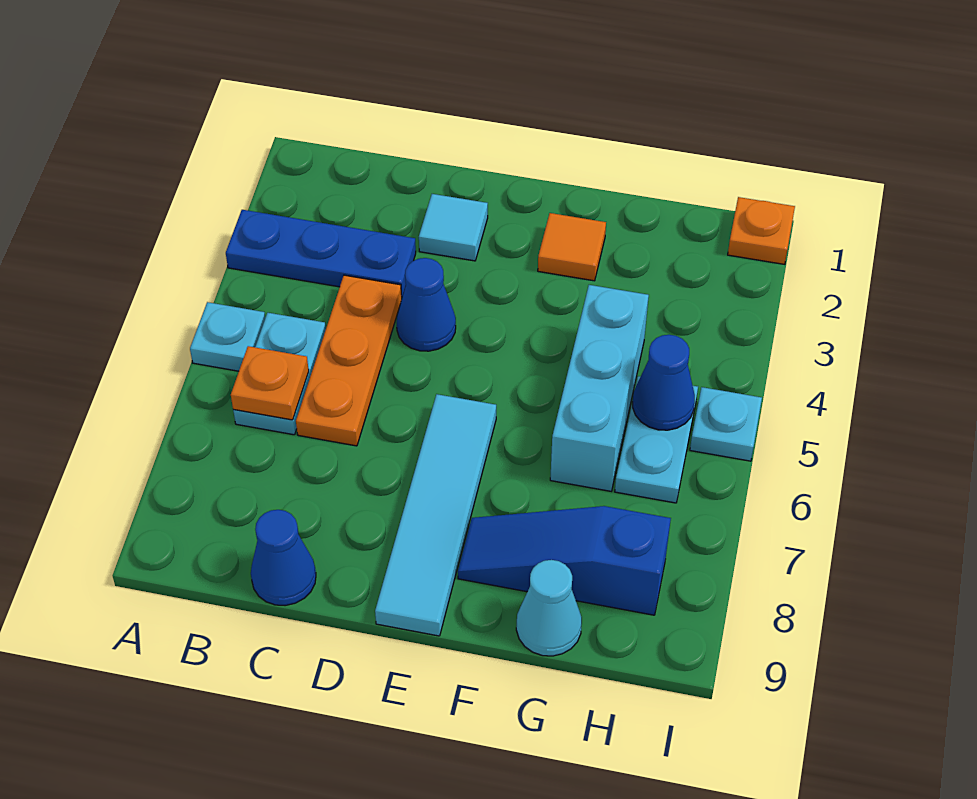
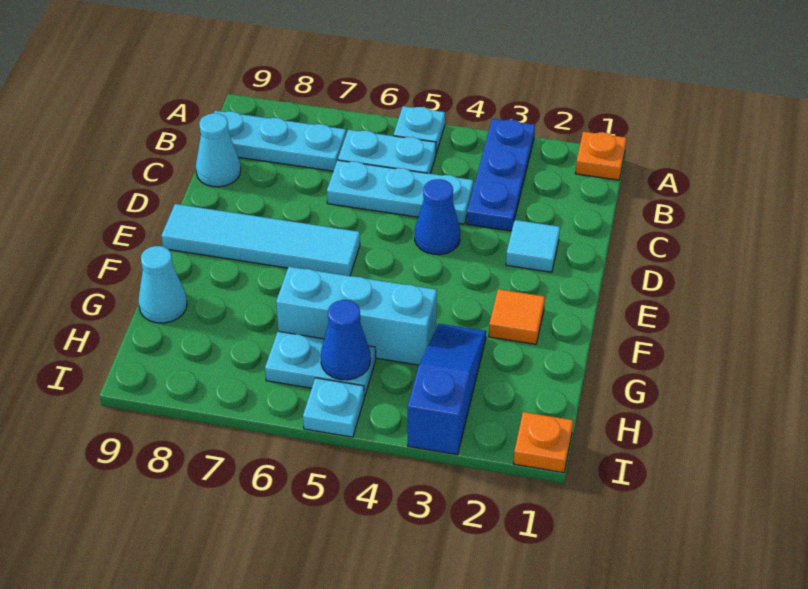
orange plate B6 level 2 -> orange plate A1 level 1
none -> cyan plate B7:B9 level 1
orange plate C4:C6 level 1 -> cyan plate C4:C6 level 1
blue cone C9 level 1 -> cyan cone C9 level 1
blue slope F8:H8 level 1 top H -> blue slope G3:I3 level 1 top I

